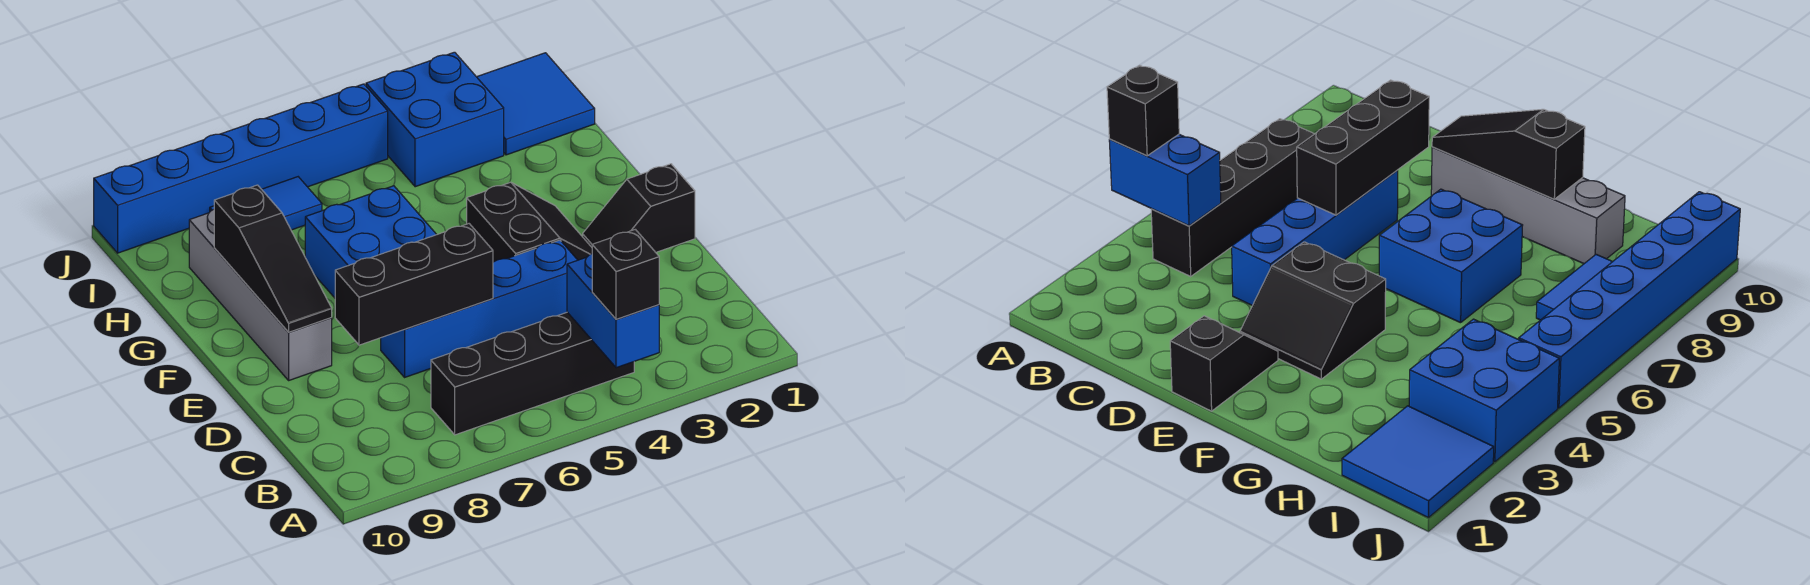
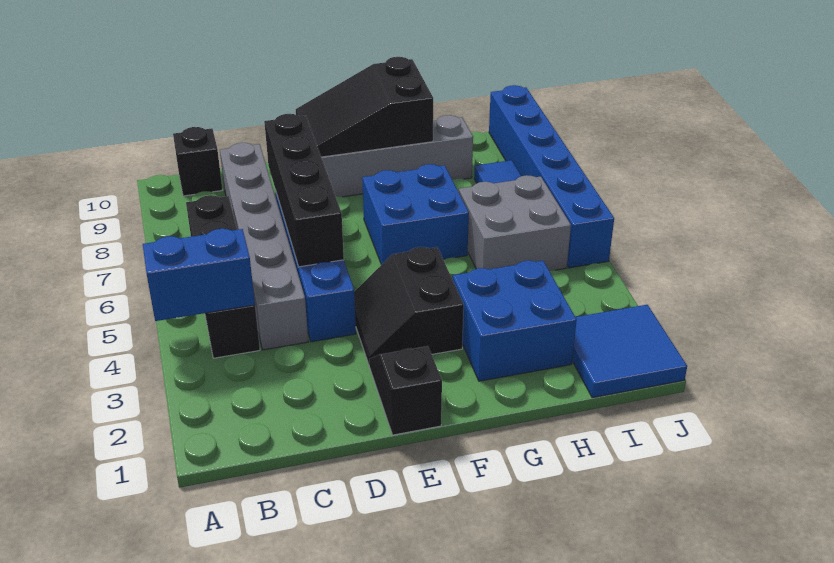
black brick A4 level 3 -> black brick B10 level 1
none -> grey brick C4:C9 level 1
black brick D6:D8 level 2 -> black brick D5:D8 level 2
black slope E3:F4 level 1 top 4 -> black slope E3:F4 level 1 top F
black slope E9:G9 level 2 top G -> black slope E9:G10 level 2 top G
none -> grey brick H5:I6 level 1
blue brick I3:J4 level 1 -> blue brick G2:H3 level 1

